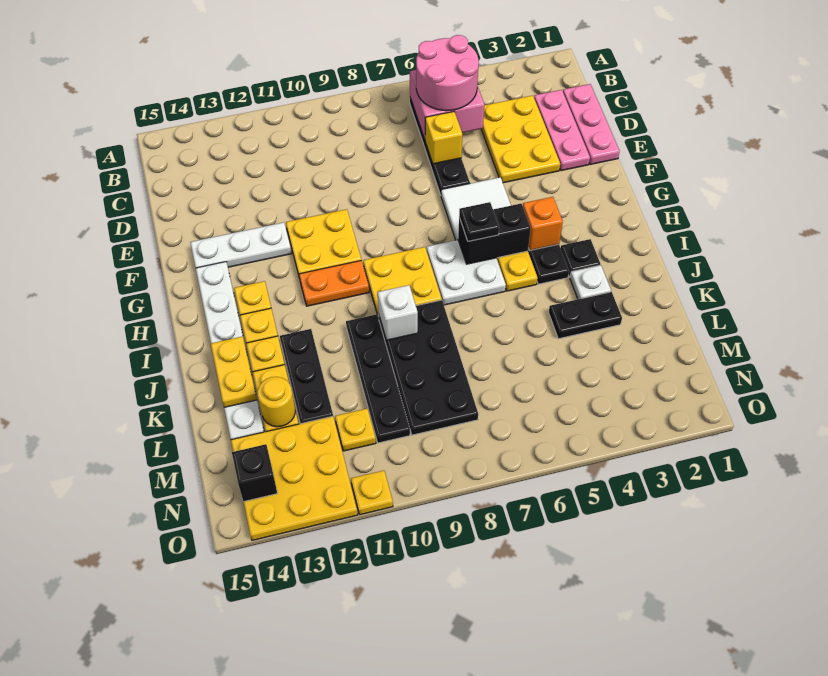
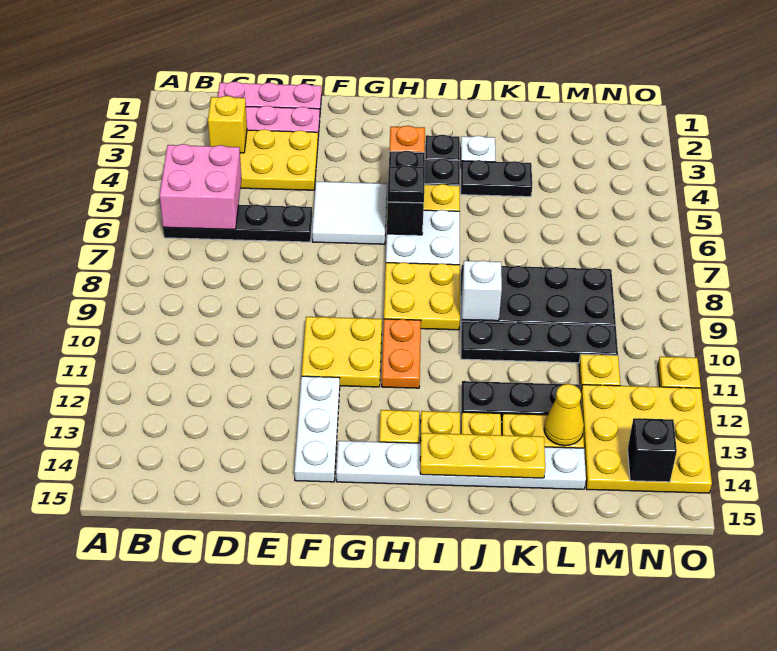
pink round brick B5:C6 level 3 -> none
yellow brick D6 level 2 -> yellow brick C3 level 2
yellow plate J14:K14 level 2 -> yellow plate I14:K14 level 2
black plate K3:K4 level 1 -> black plate J4:K4 level 1
yellow round brick L13 level 2 -> yellow cone L13 level 2

